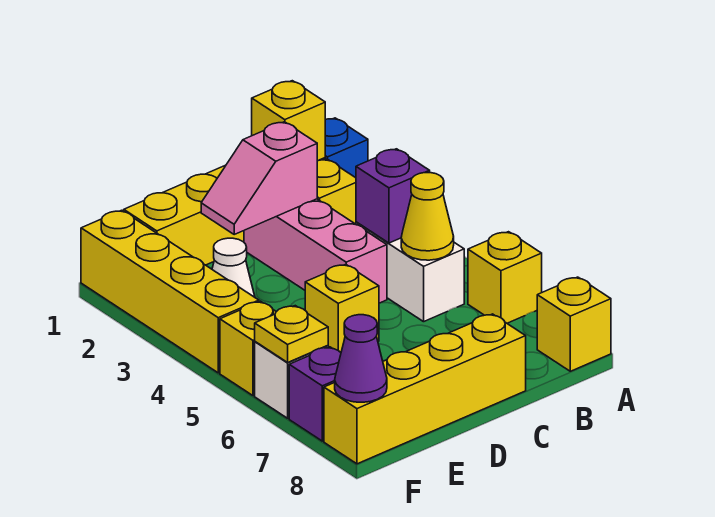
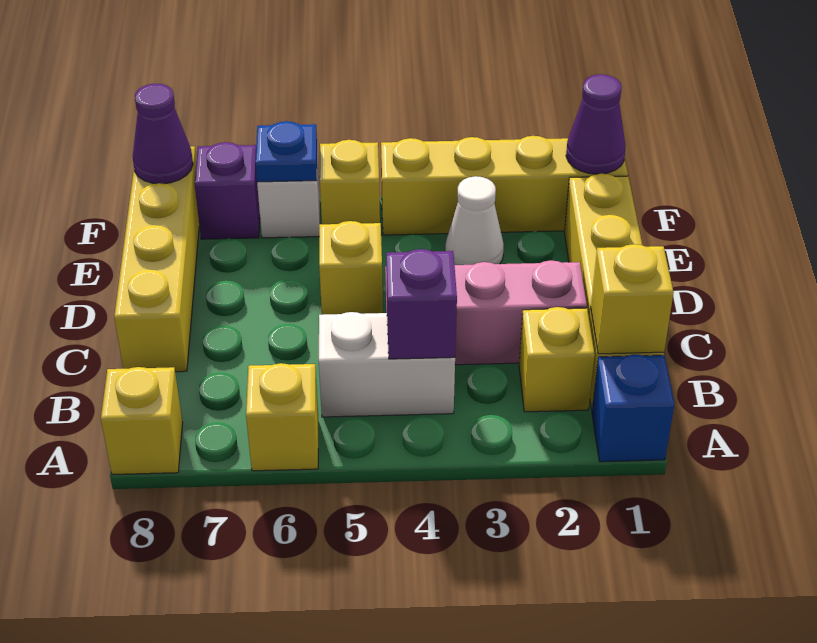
yellow cone B5 level 2 -> none
pink slope C2:D2 level 2 top C -> none
none -> purple cone F1 level 2
yellow plate F6 level 2 -> blue plate F6 level 2

